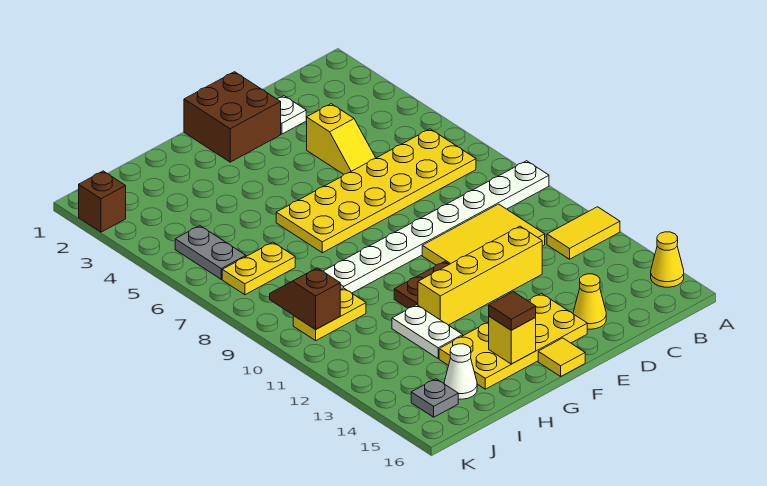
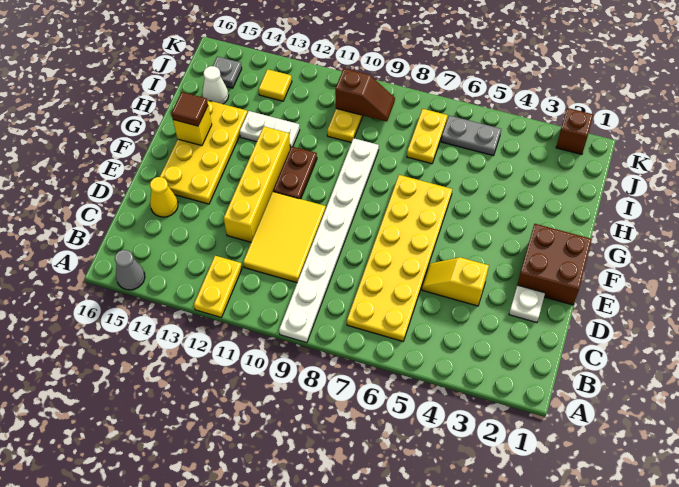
yellow tile A12:B12 level 1 -> yellow plate A12:B12 level 1
yellow cone A15 level 1 -> grey cone A15 level 1
yellow tile F16 level 1 -> yellow tile J13 level 1

